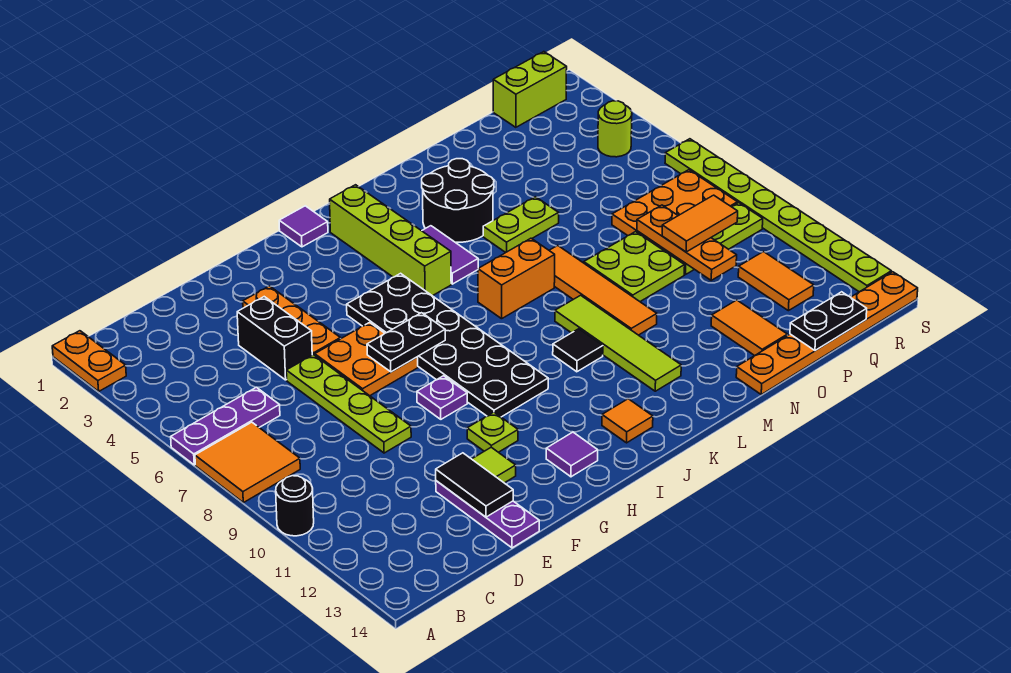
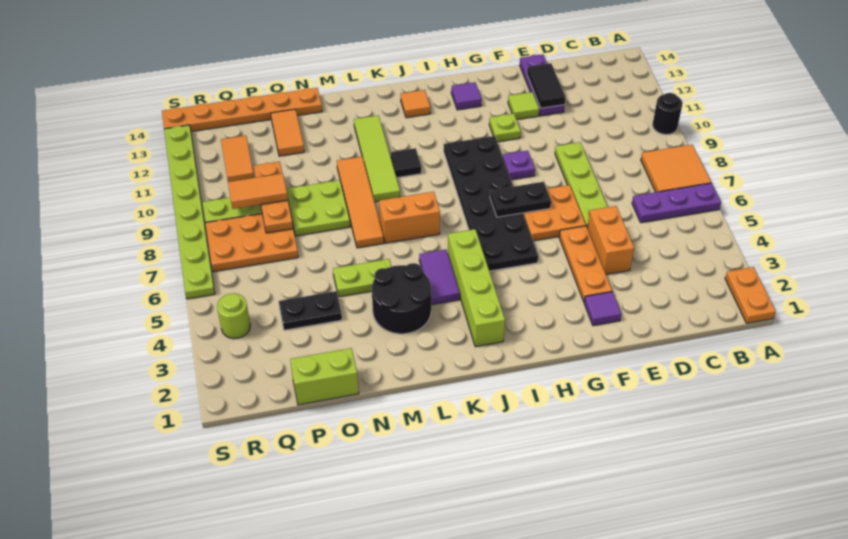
black brick E4:E5 level 1 -> orange brick E4:E5 level 1
purple tile I1 level 1 -> purple tile F2 level 1
black plate P14:Q14 level 2 -> black plate O4:P4 level 1
lime brick Q1:R1 level 1 -> lime brick O1:P1 level 1

